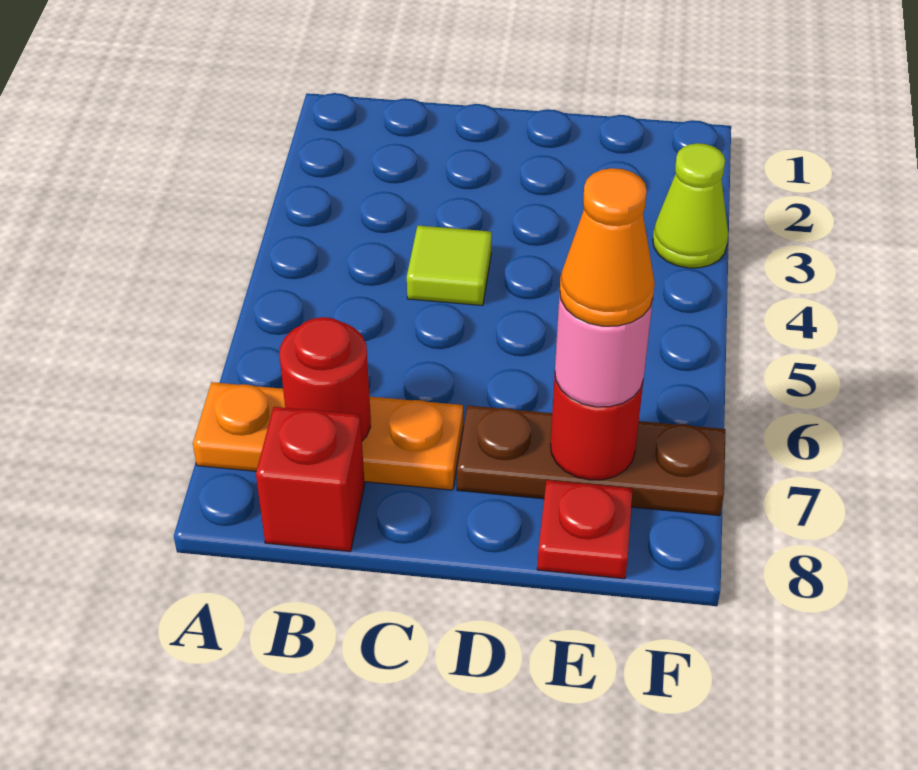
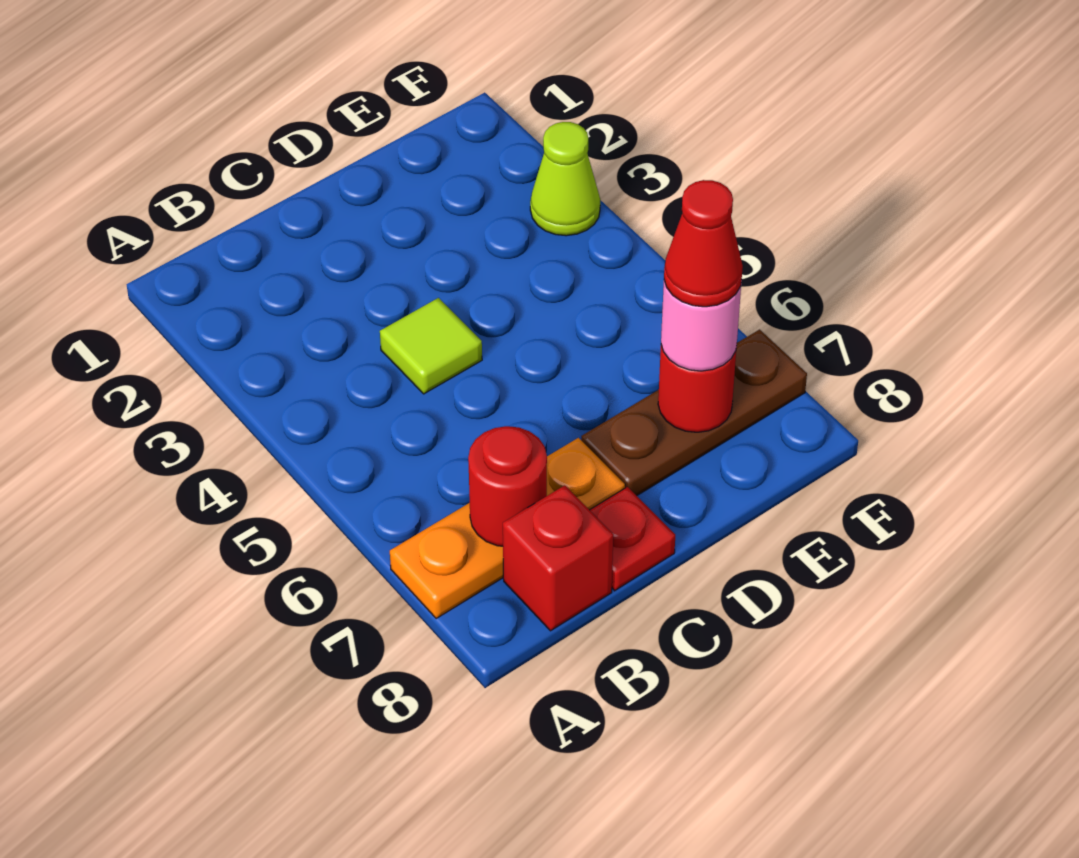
orange cone E7 level 4 -> red cone E7 level 4
red plate E8 level 1 -> red plate C8 level 1

